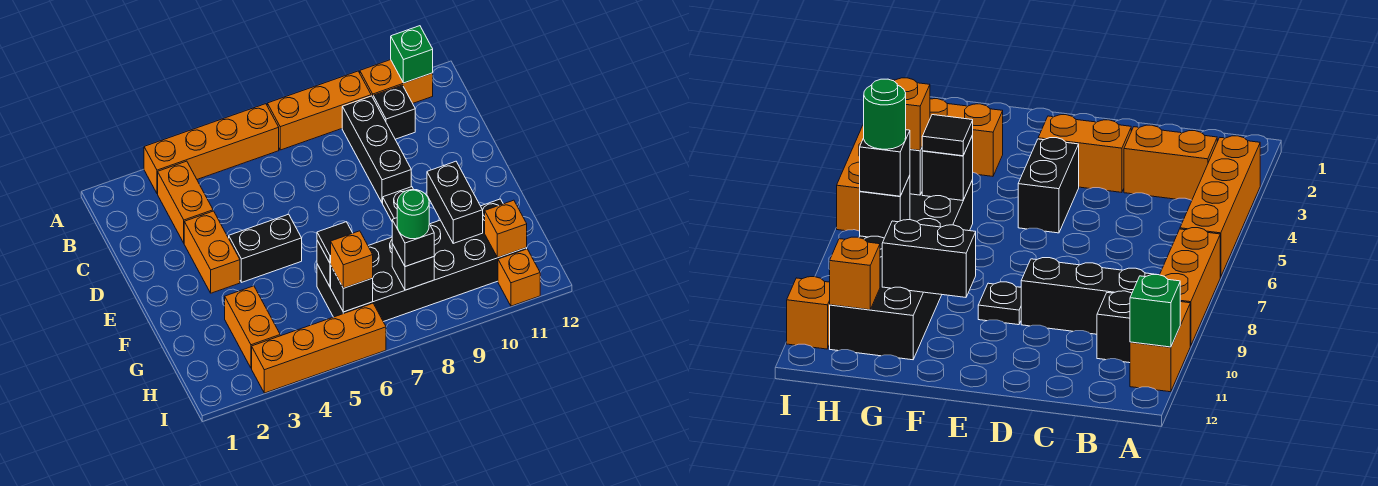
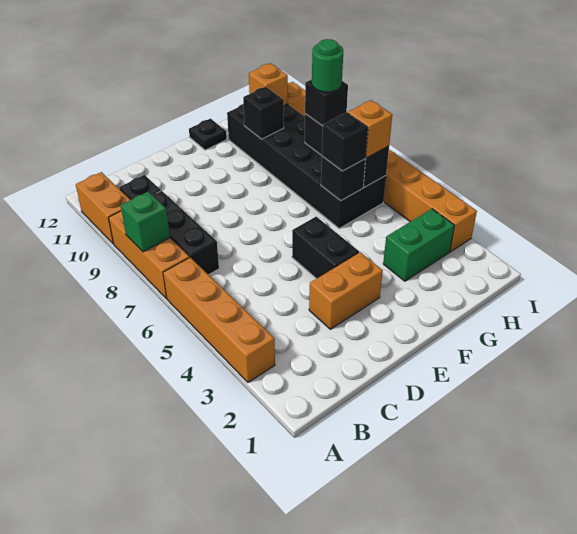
green brick A11 level 2 -> green brick A8 level 2
orange brick B3:C3 level 1 -> none
black brick B9:D9 level 1 -> black brick B7:B9 level 1
black plate E9 level 1 -> black plate F12 level 1
black brick F10:G10 level 2 -> black brick G10 level 2
orange brick G3:H3 level 1 -> green brick G3:H3 level 1
black tile G6 level 3 -> black brick G6 level 3

